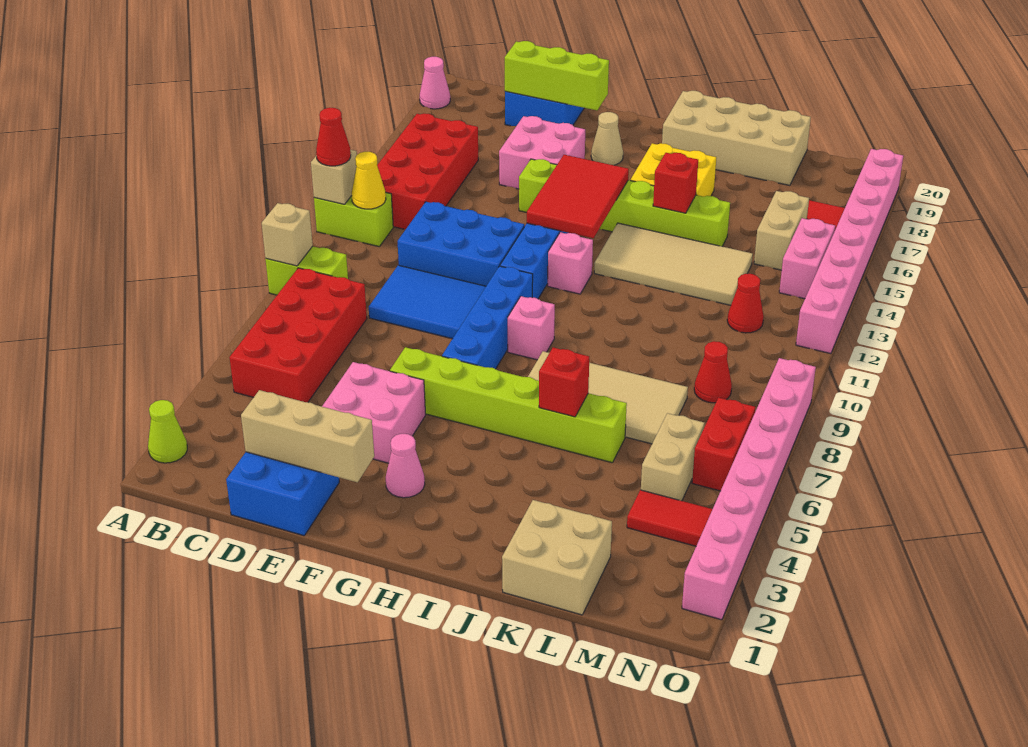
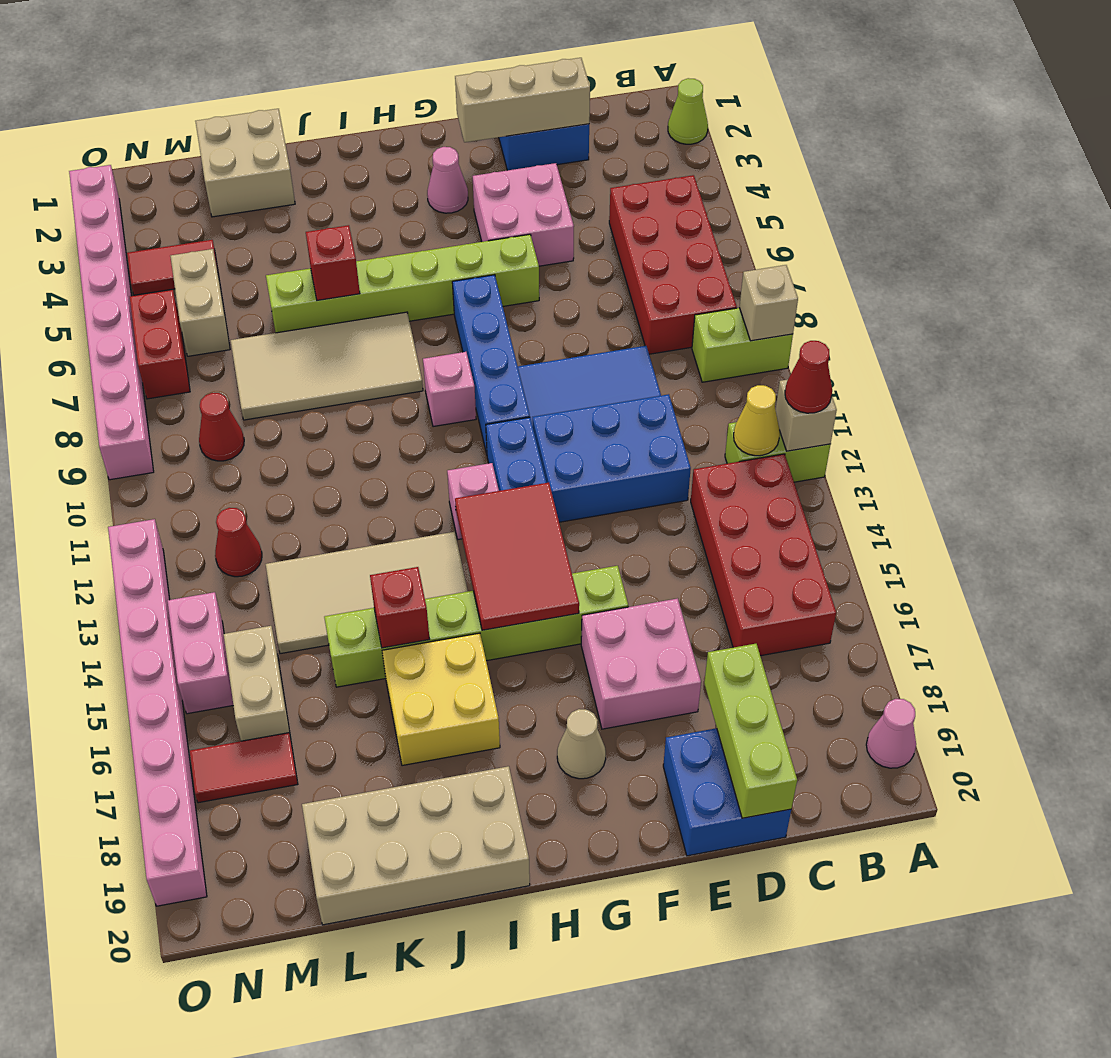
lime brick D19:F19 level 2 -> lime brick D18:D20 level 2

